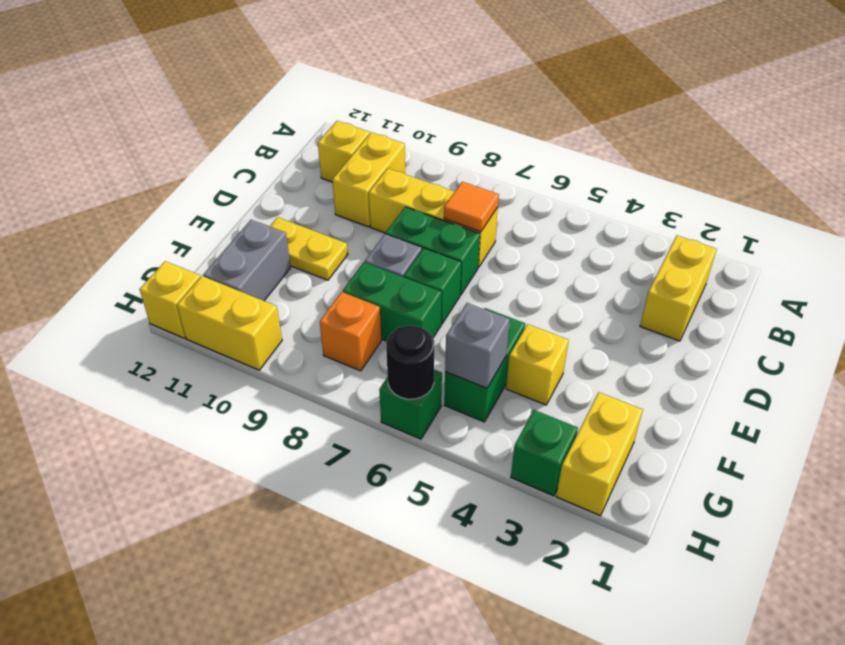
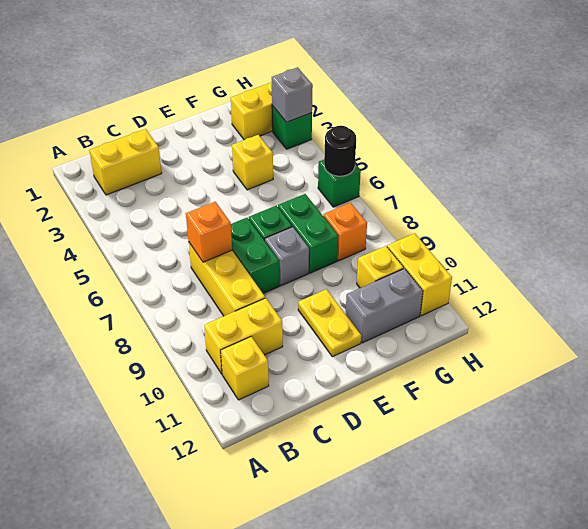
orange tile C7 level 2 -> orange brick C7 level 2
green brick F5:G5 level 1 -> none
grey brick G5 level 2 -> grey brick H3 level 2
yellow brick H12 level 1 -> yellow brick G10 level 1

